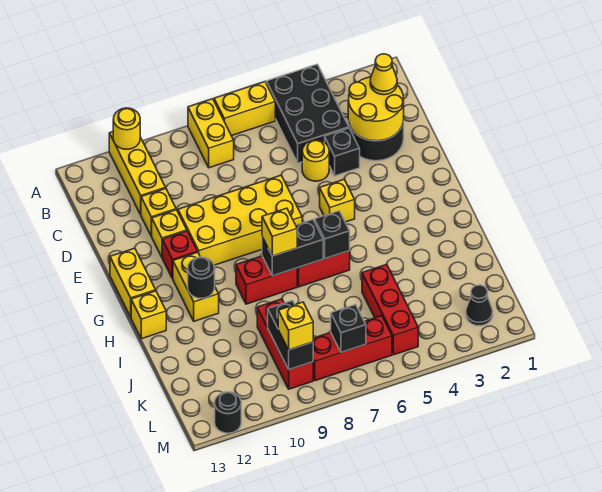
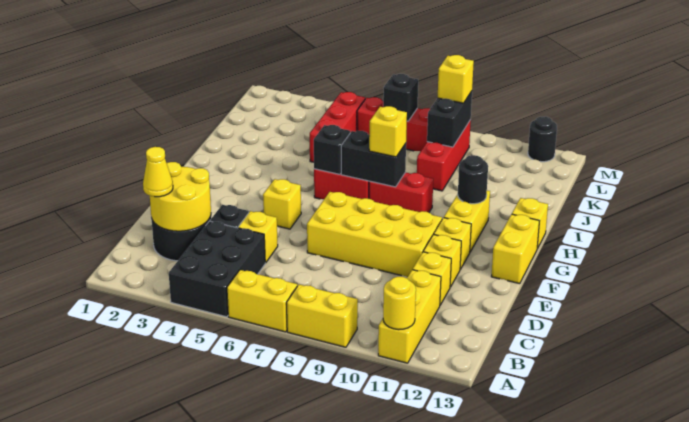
yellow brick A8:B8 level 1 -> yellow brick A8:A9 level 1
yellow round brick D5 level 1 -> yellow brick D5 level 1
red brick F11 level 1 -> yellow brick F11 level 1
black cone L2 level 1 -> none

